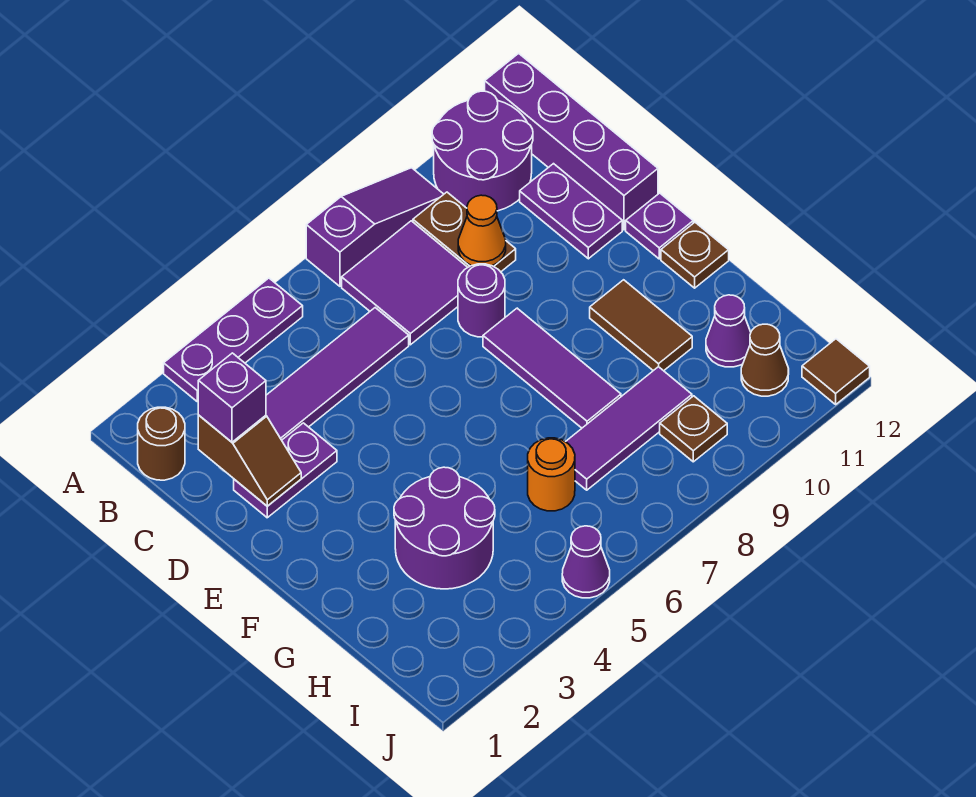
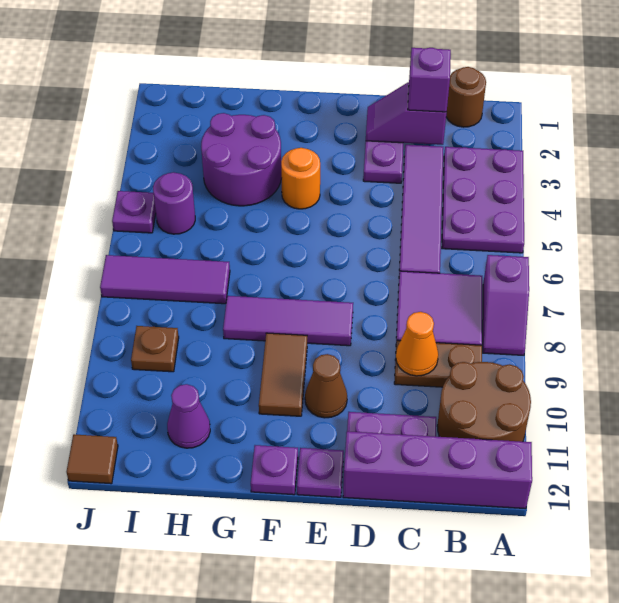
purple plate A3:A5 level 1 -> purple plate A3:B5 level 1
purple slope A7:A9 level 1 top 7 -> purple slope A7:A8 level 1 top 7
purple round brick A10:B11 level 1 -> brown round brick A10:B11 level 1
brown slope C2:D2 level 2 top C -> purple slope C2:D2 level 2 top C
purple round brick D8 level 1 -> purple round brick I5 level 1
brown tile F10:G10 level 1 -> brown tile F9:F10 level 1
brown plate F12 level 1 -> purple plate F12 level 1
orange round brick H6 level 1 -> orange round brick F4 level 1
purple tile H7:H9 level 1 -> purple tile H7:J7 level 1
brown cone I11 level 1 -> brown cone E10 level 1
purple cone J5 level 1 -> purple plate J5 level 1

